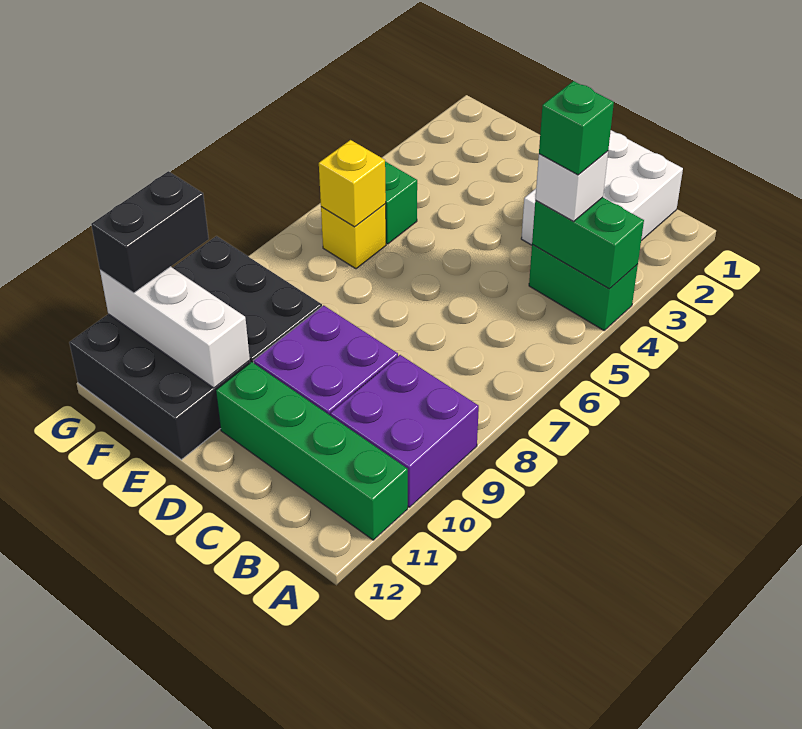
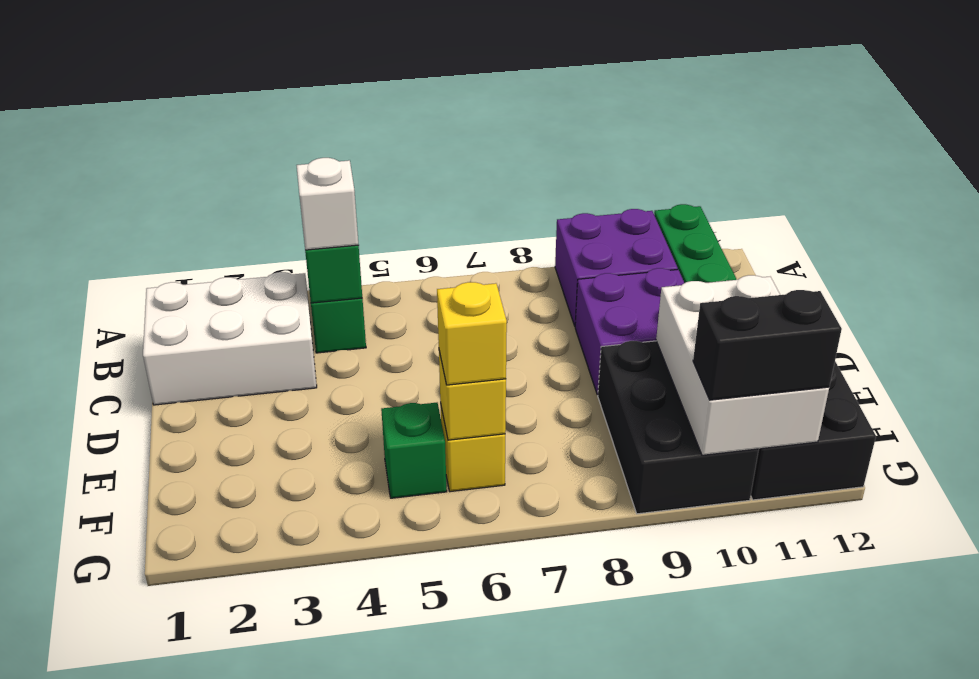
green brick B4 level 4 -> none
white brick E11:G11 level 2 -> white brick E10:G11 level 2
none -> yellow brick F6 level 3

